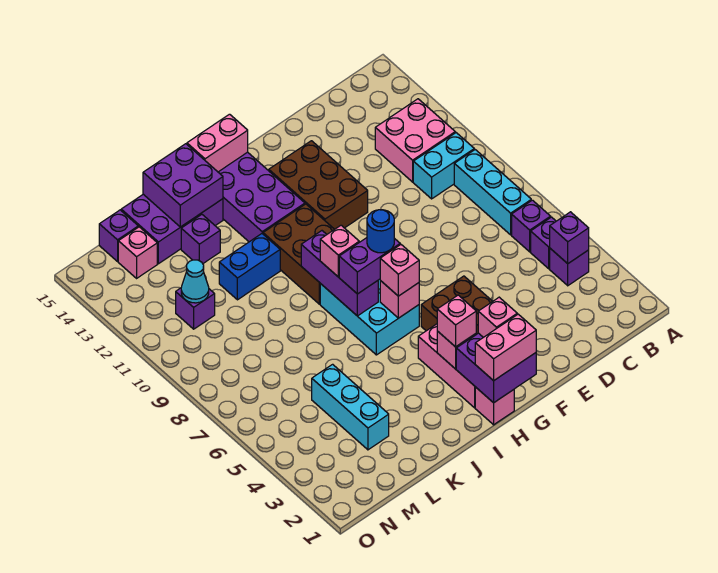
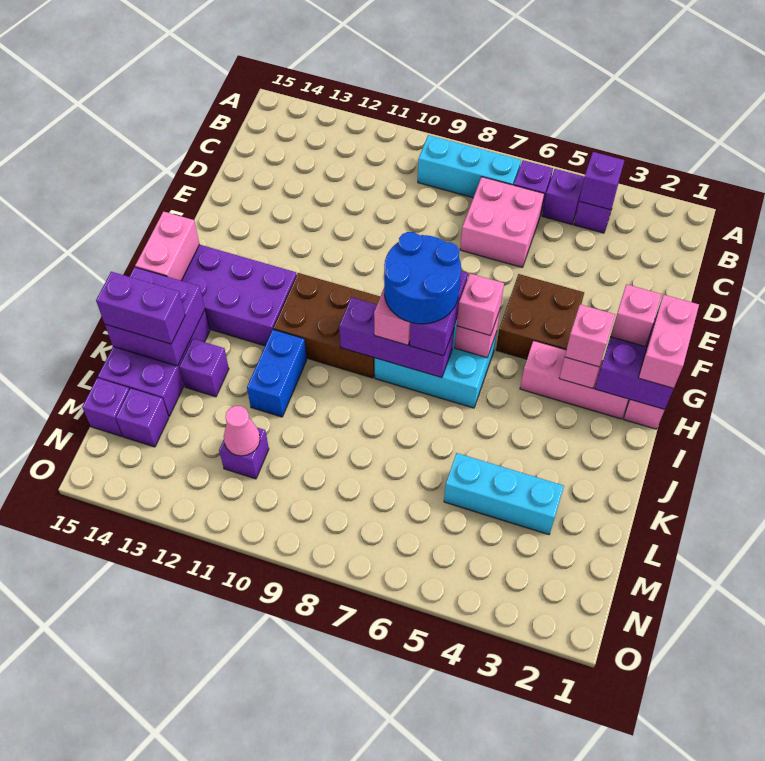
cyan brick B10:C10 level 1 -> none
pink brick B11:C12 level 1 -> pink brick C6:D7 level 1
brown brick F11:G13 level 1 -> none
blue round brick H7 level 4 -> blue round brick H7:I8 level 4
none -> purple brick K14:K15 level 3
cyan cone M11 level 2 -> pink cone M11 level 2
pink brick M14 level 1 -> purple brick M14 level 1

